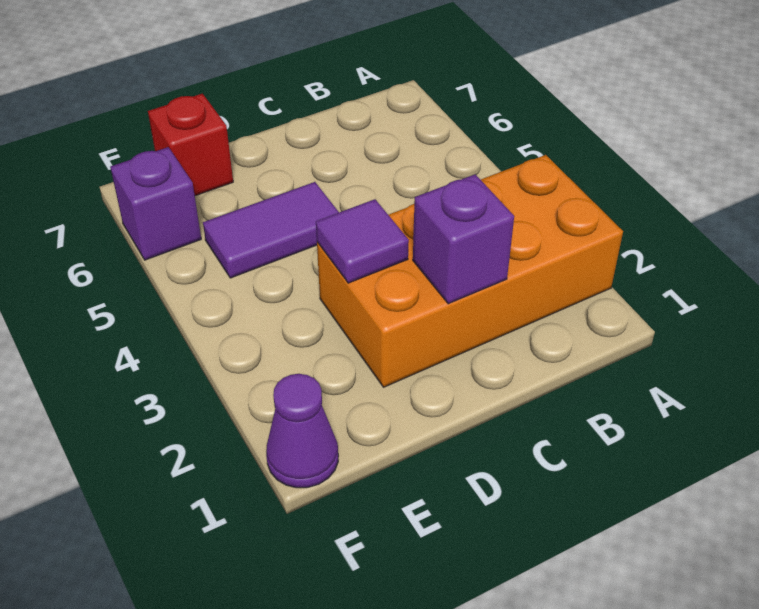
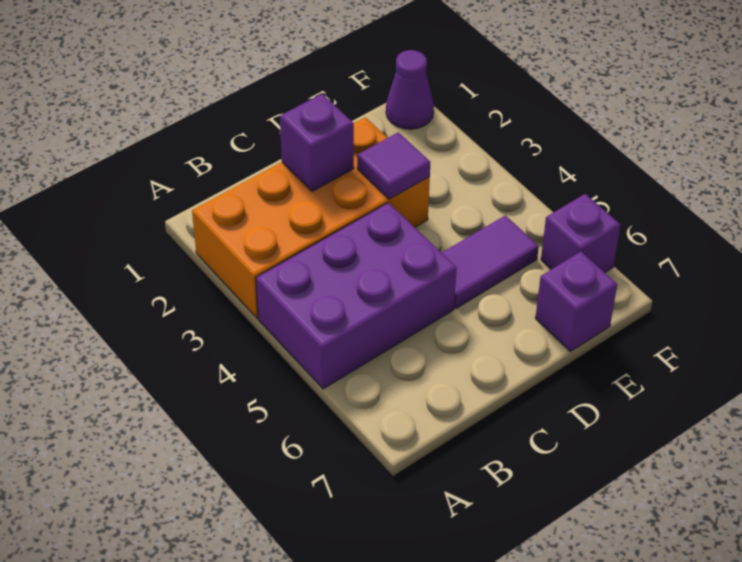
none -> purple brick A4:C5 level 1
red brick E7 level 1 -> purple brick E7 level 1

